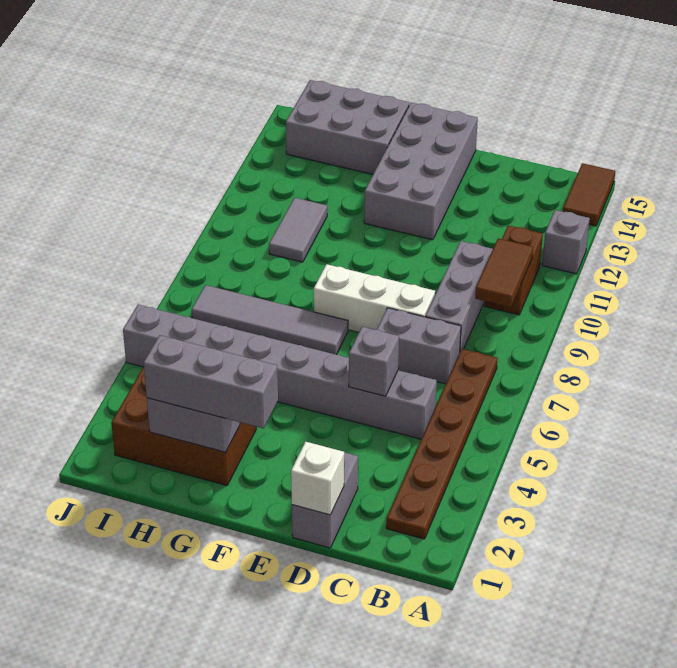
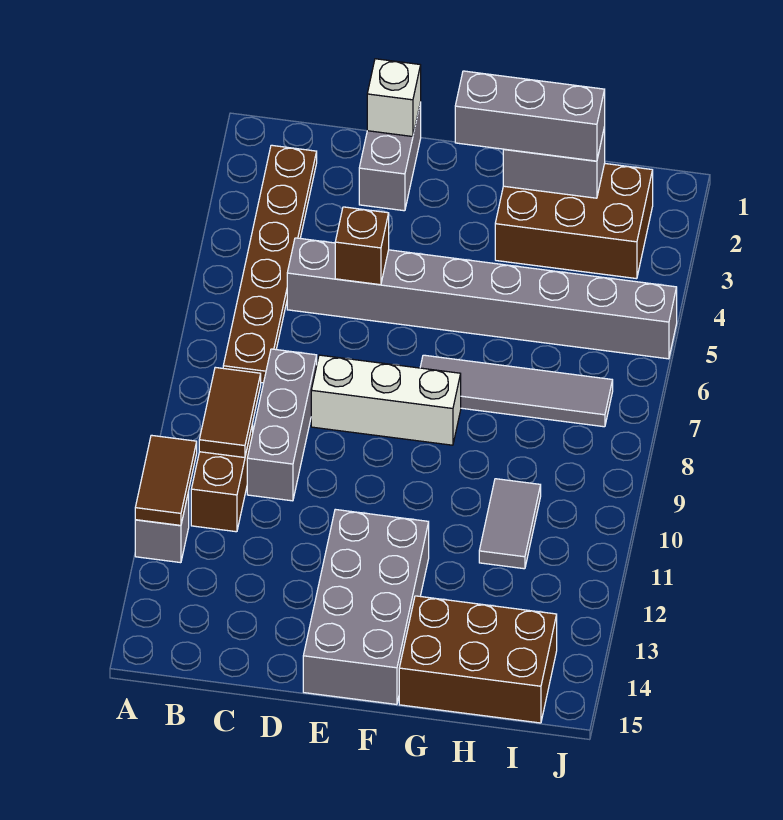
brown tile A14:A15 level 1 -> brown tile A11:A12 level 2
grey brick C7:D7 level 1 -> none
grey brick D5 level 2 -> brown brick D5 level 2
grey brick G14:I15 level 1 -> brown brick G14:I15 level 1

